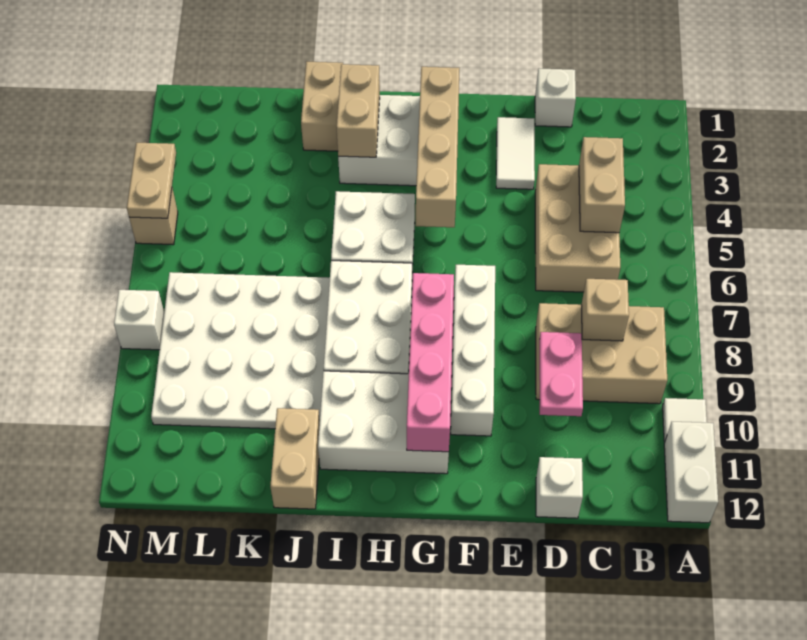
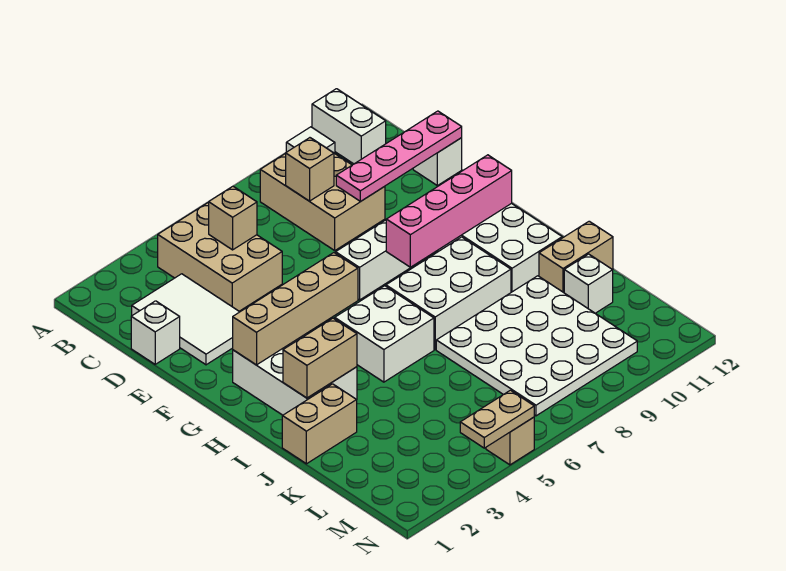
white brick A11:A12 level 1 -> white brick A11:B11 level 1
tan brick C4:D6 level 1 -> tan brick B4:D5 level 1
tan brick C4:C5 level 2 -> tan brick C5 level 2
pink plate D9:D10 level 2 -> pink plate D9:D12 level 2
white tile E2:E3 level 1 -> white tile C2:E3 level 1
white brick N8 level 1 -> white brick K11 level 1

